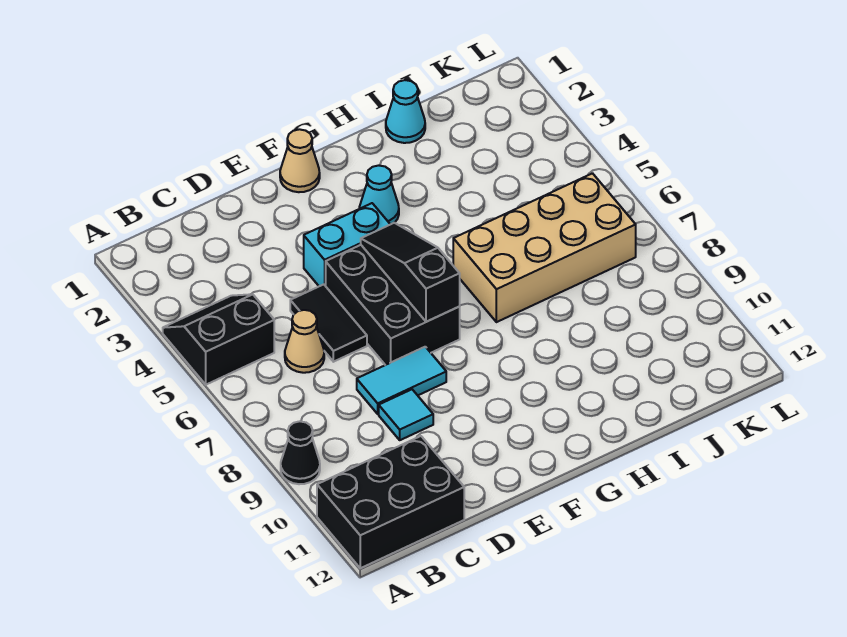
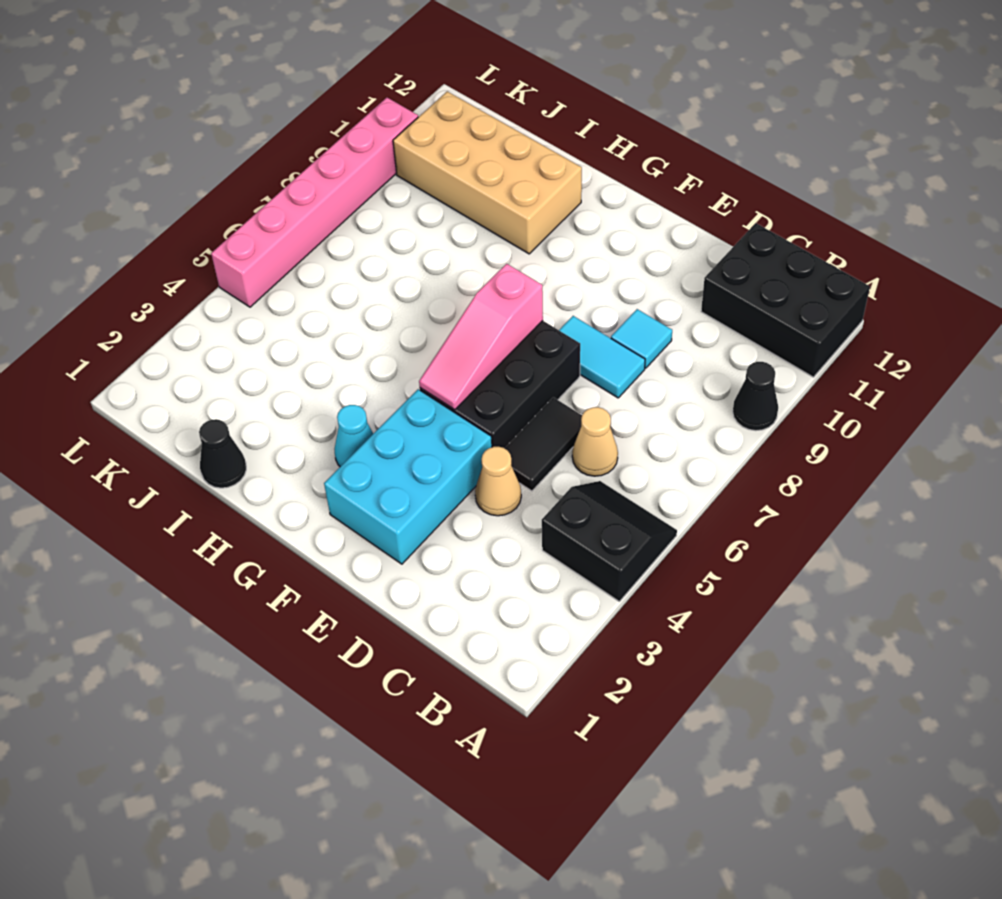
black slope A4:B5 level 1 top 5 -> black slope A4:B5 level 1 top 4
cyan brick E4:F4 level 1 -> cyan brick E2:F4 level 1
tan cone F1 level 1 -> tan cone D4 level 1
black slope F5:F7 level 2 top 7 -> pink slope F5:F7 level 2 top 7
tan brick H6:K7 level 1 -> tan brick H10:K11 level 1
cyan cone I1 level 1 -> black cone I1 level 1
none -> pink brick L5:L10 level 1

